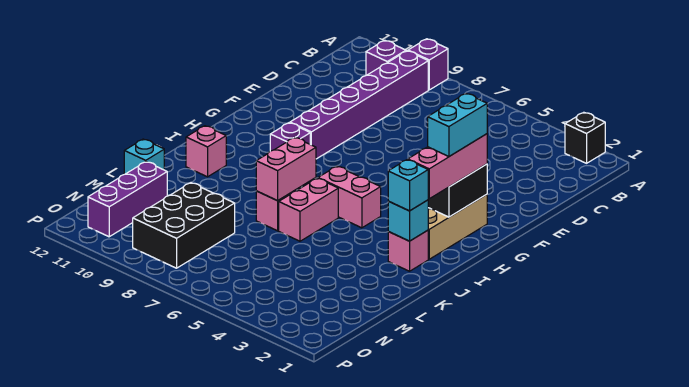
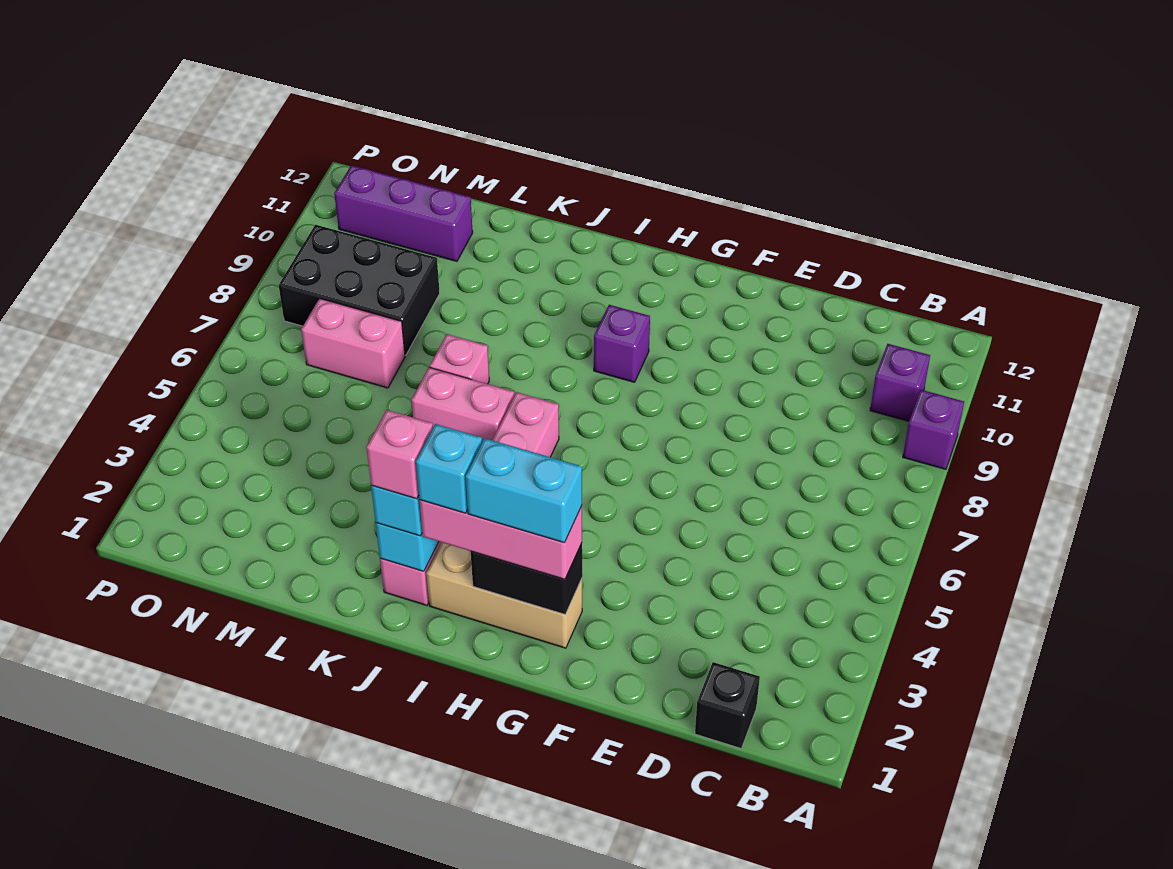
black brick A2 level 1 -> black brick C1 level 1
purple brick B9:G9 level 1 -> none
pink brick J7:K7 level 2 -> pink brick M7:N7 level 1
pink brick J11 level 1 -> pink brick J2 level 4
cyan brick L12 level 1 -> cyan brick I2 level 4

